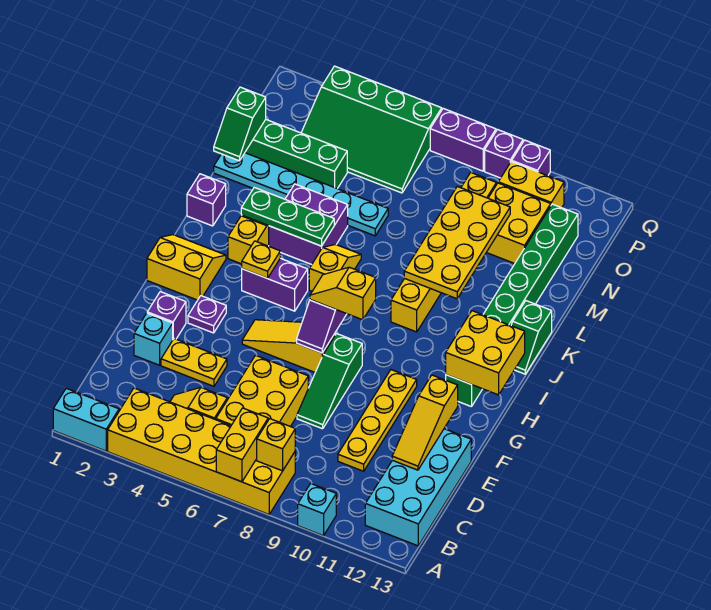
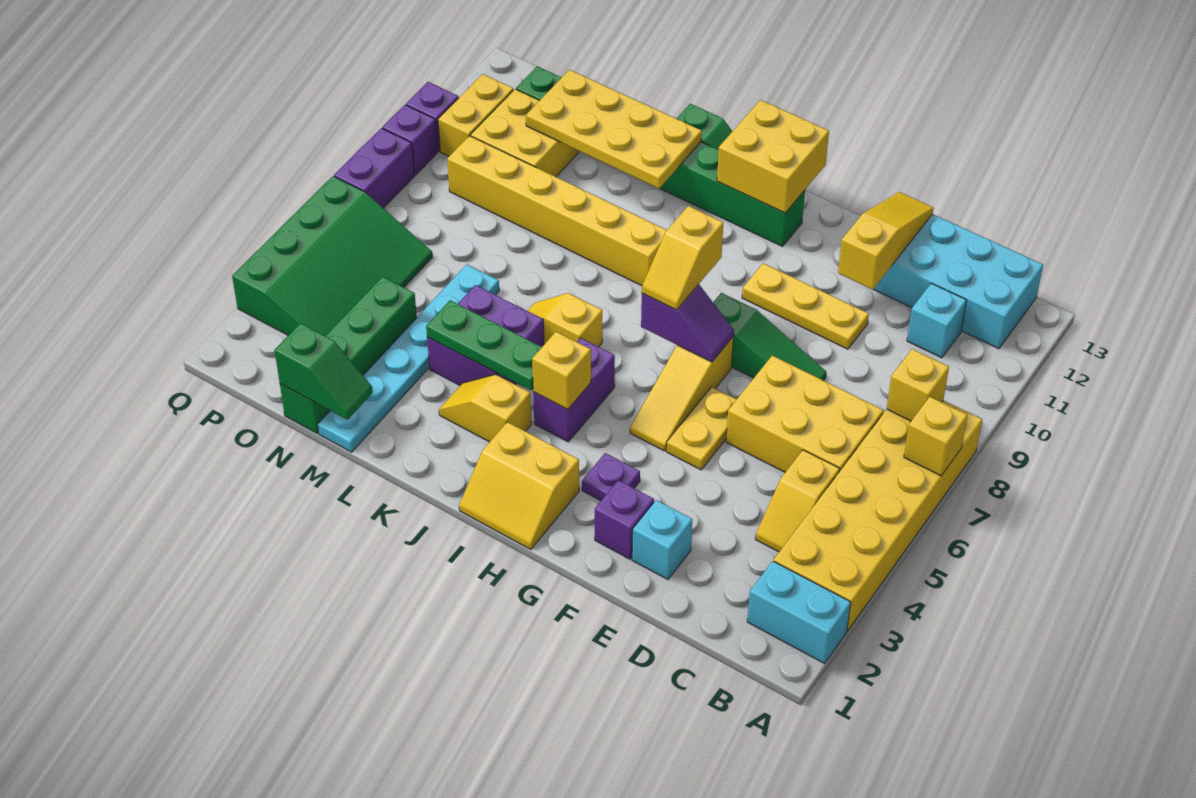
cyan brick A1:A2 level 1 -> cyan brick A2:B2 level 1
yellow brick A7:B7 level 2 -> yellow brick A7 level 2
cyan brick A10 level 1 -> cyan brick C11 level 1
yellow plate D10:G10 level 1 -> yellow plate E10:G10 level 1
yellow slope D12:F12 level 2 top F -> yellow slope E11:E13 level 2 top 11
yellow plate E3:E4 level 1 -> yellow plate F5:F6 level 1
yellow slope H1:I2 level 1 top H -> yellow slope H1:I2 level 1 top 2
yellow plate I4 level 2 -> yellow brick I4 level 2
purple brick K1 level 1 -> none
green plate K3:K5 level 2 -> green plate J4:L4 level 2
yellow plate K9:N10 level 2 -> yellow plate K11:N12 level 2

